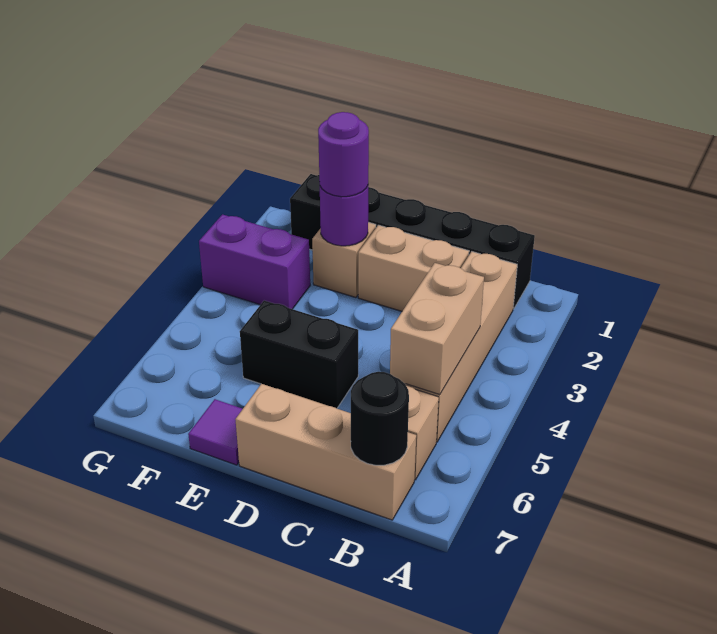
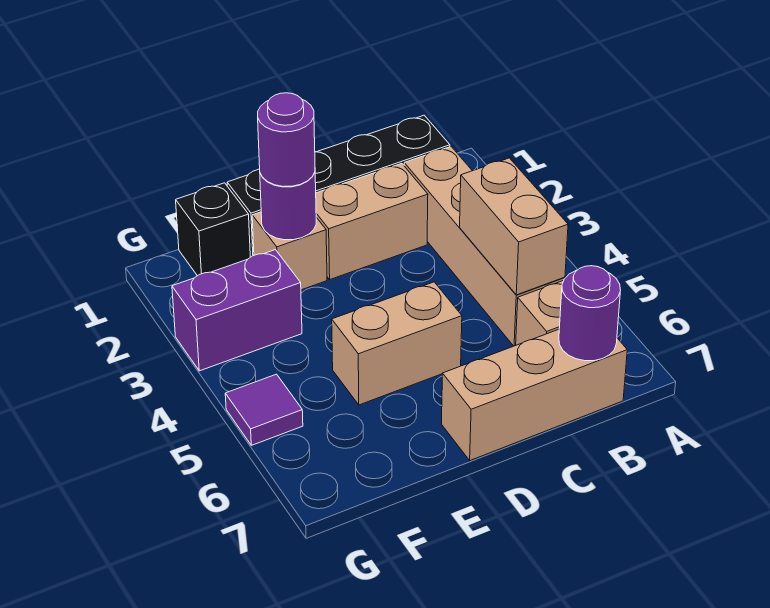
black round brick B7 level 2 -> purple round brick B7 level 2
black brick D5:E5 level 1 -> tan brick D5:E5 level 1
purple tile E7 level 1 -> purple tile G5 level 1

